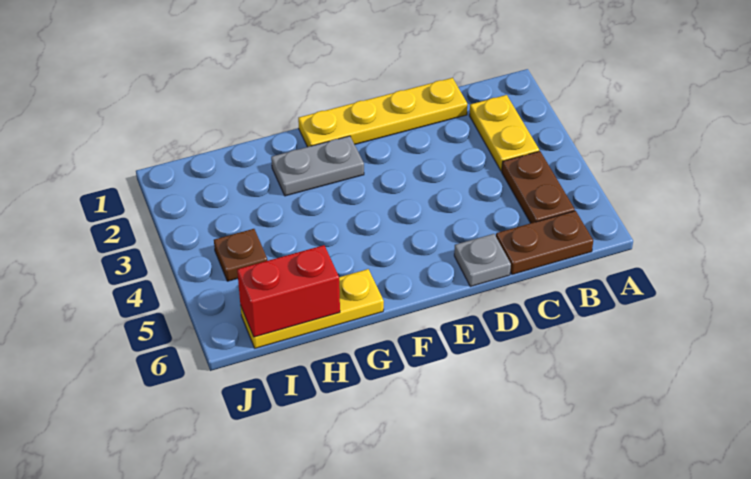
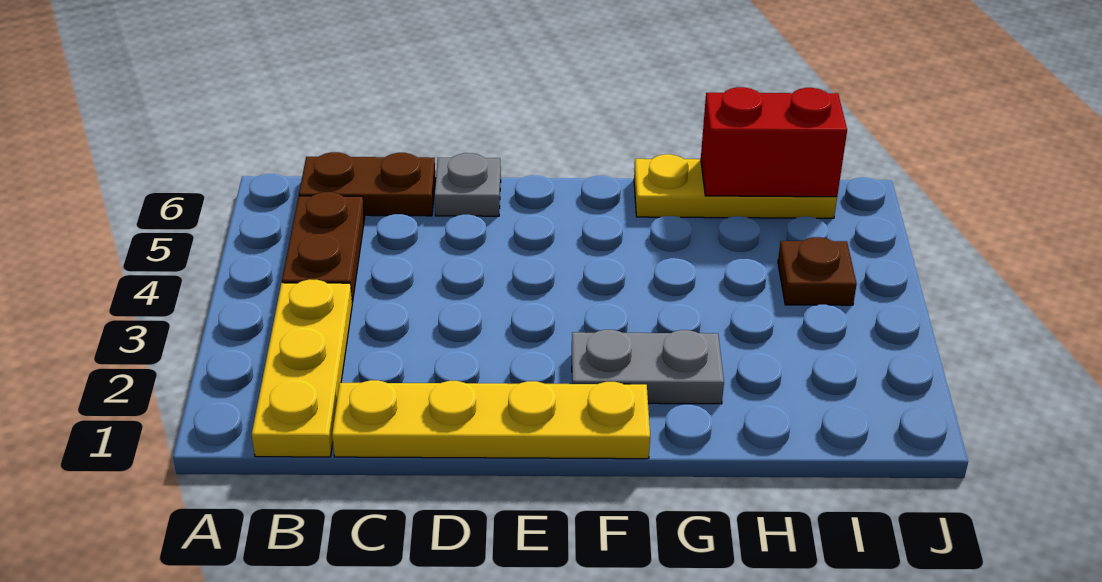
yellow plate B2:B3 level 1 -> yellow plate B1:B3 level 1

